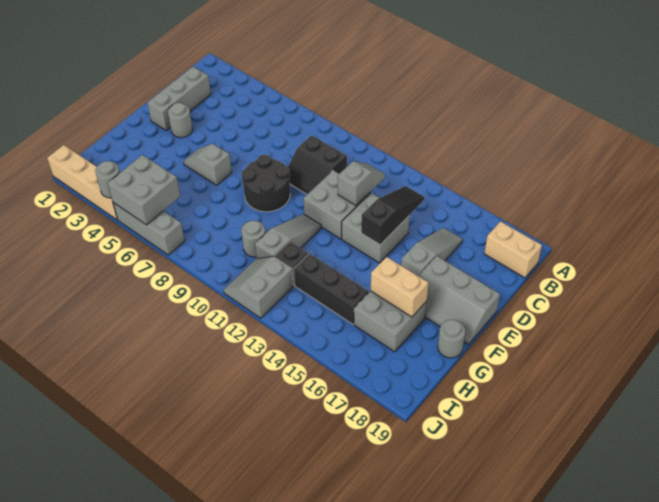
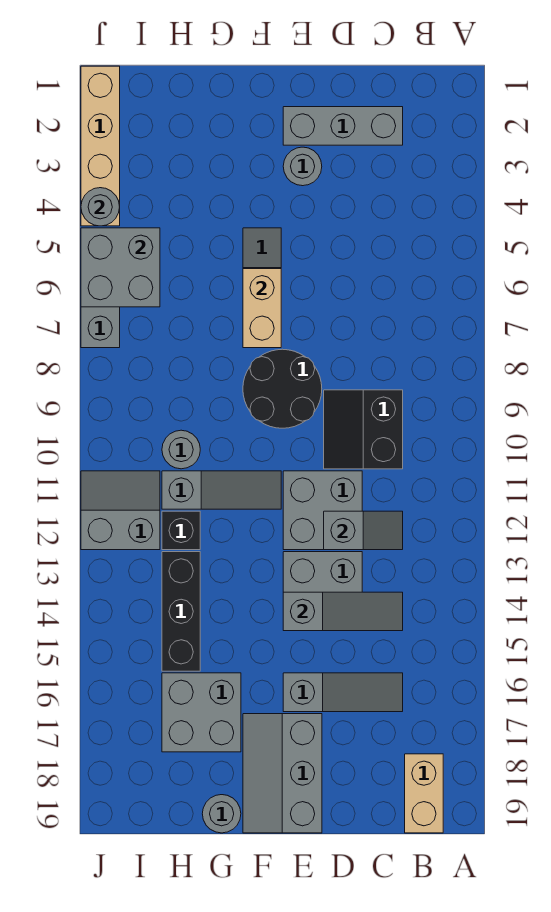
black slope C14:E14 level 2 top E -> grey slope C14:E14 level 2 top E
tan brick G16:G17 level 2 -> tan brick F6:F7 level 2

